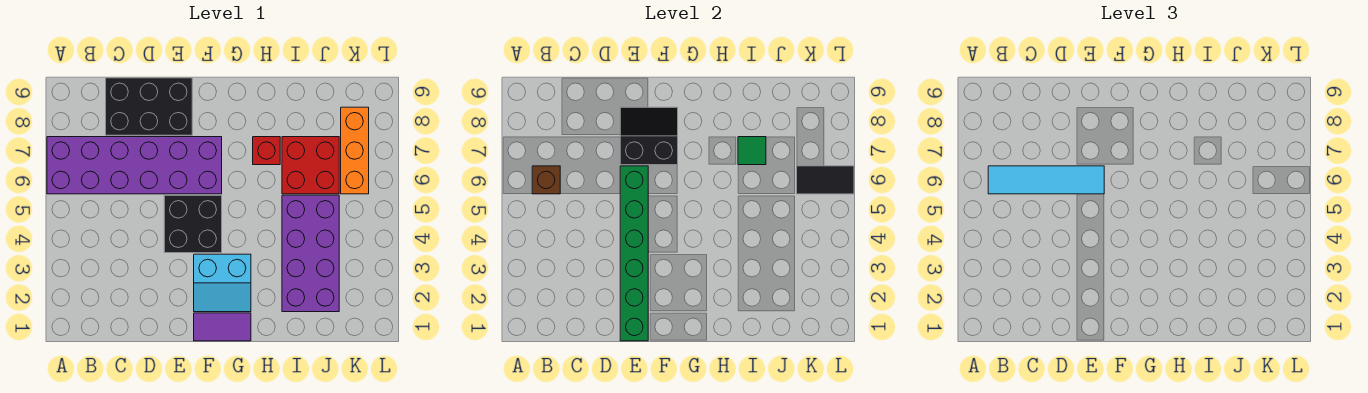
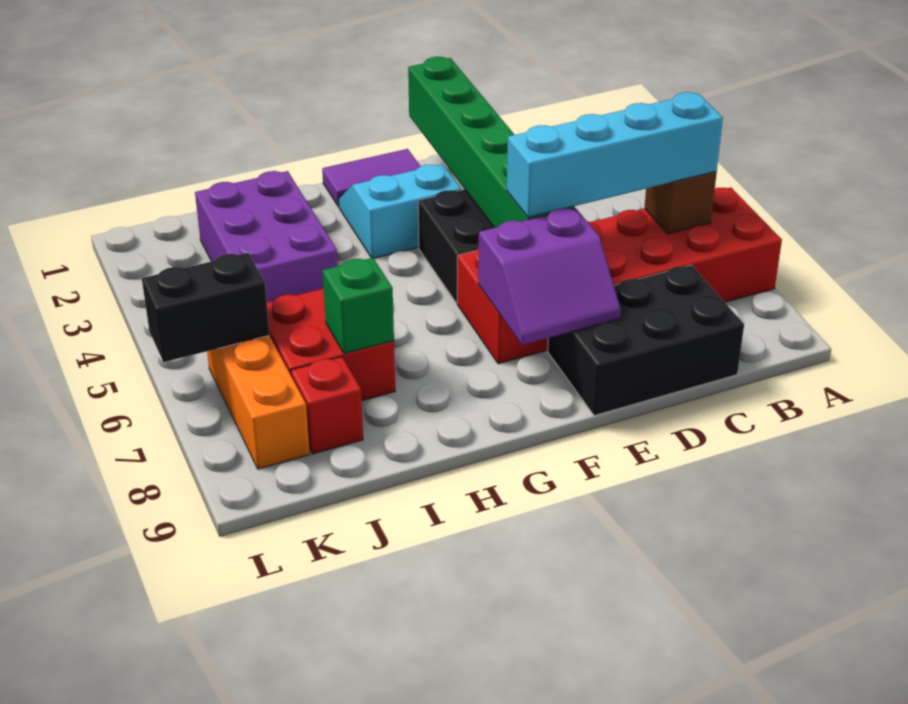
purple brick A6:F7 level 1 -> red brick A6:F7 level 1
cyan tile B6:E6 level 3 -> cyan brick B6:E6 level 3
black slope E7:F8 level 2 top 7 -> purple slope E7:F8 level 2 top 7
red brick H7 level 1 -> red brick J8 level 1
purple brick I2:J5 level 1 -> purple brick I2:J4 level 1
green tile I7 level 2 -> green brick I7 level 2
black tile K6:L6 level 2 -> black brick K6:L6 level 2

